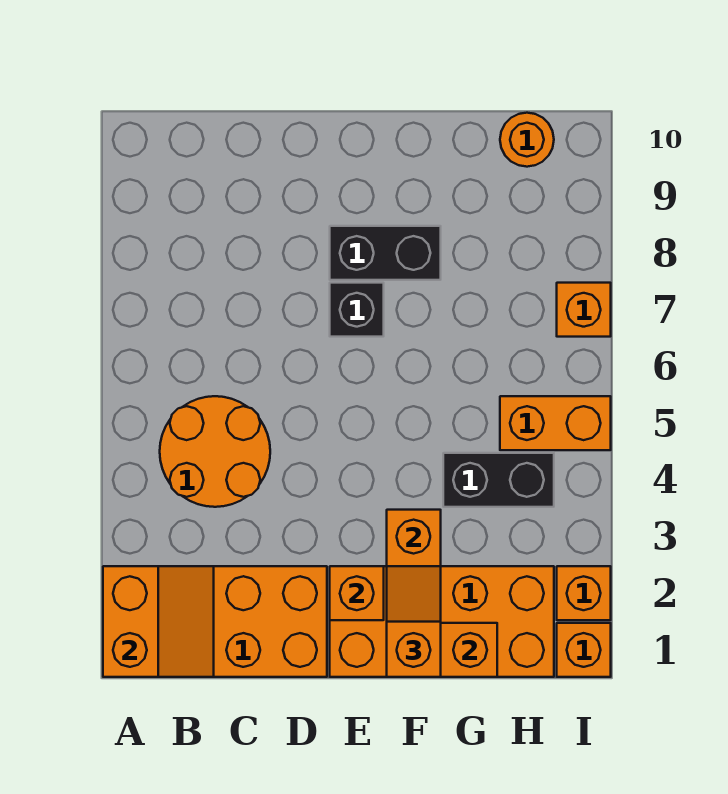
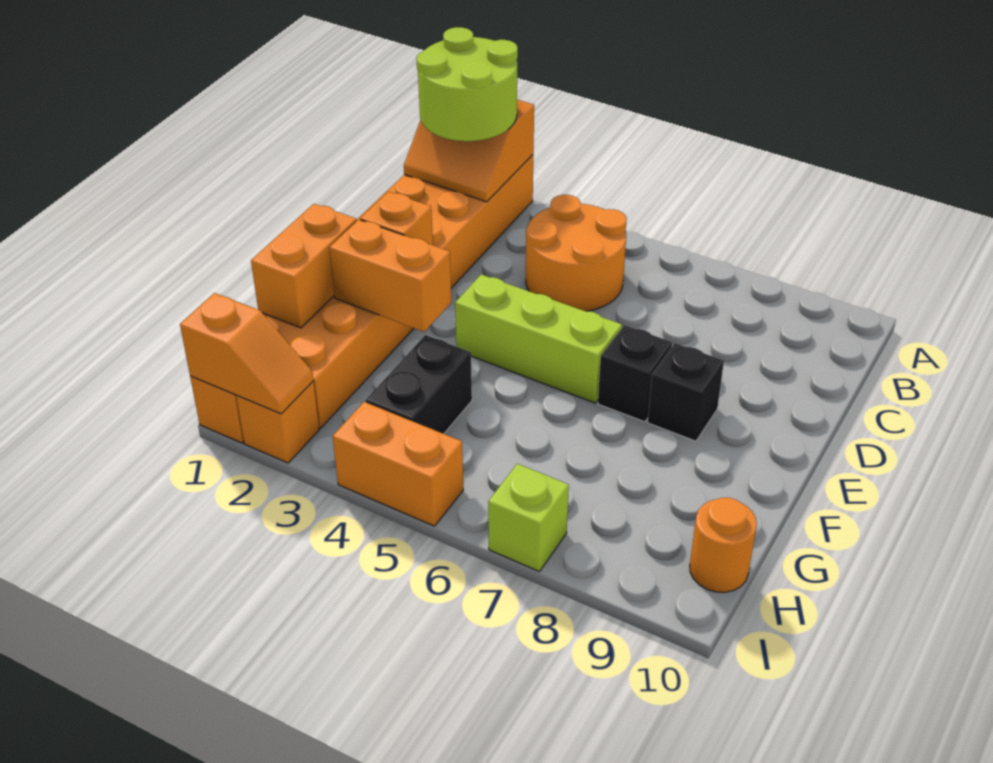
none -> lime round brick A1:B2 level 3
none -> lime brick E4:E6 level 1
black brick E8:F8 level 1 -> black brick E8 level 1
orange slope F1:F2 level 3 top 1 -> orange slope I1:I2 level 2 top 1
orange brick H5:I5 level 1 -> orange brick I4:I5 level 1
orange brick I7 level 1 -> lime brick I7 level 1

